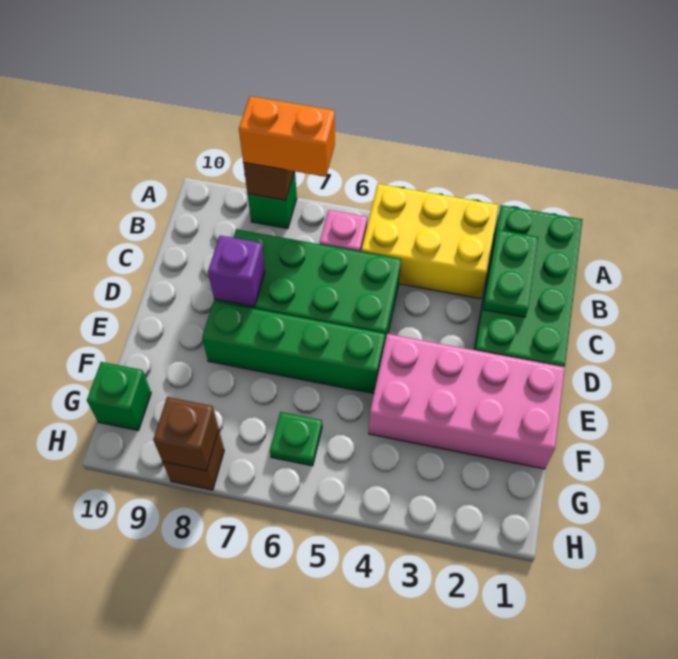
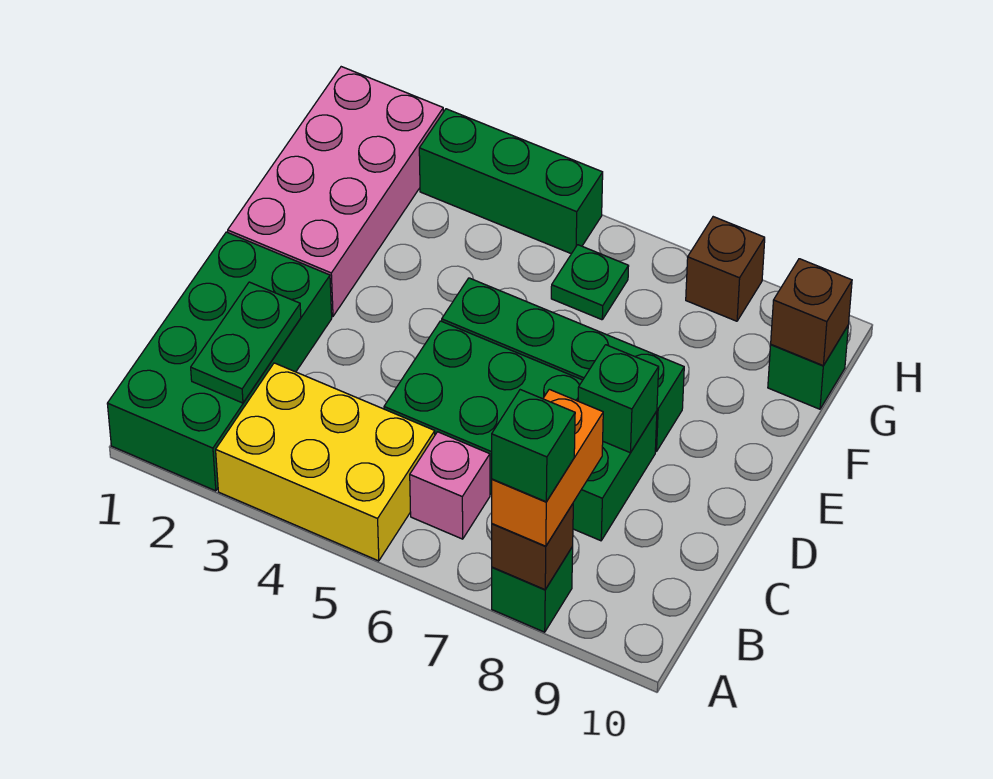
orange brick A7:A8 level 3 -> orange brick A8:B8 level 3
none -> green brick A8 level 4
purple brick D8 level 2 -> green brick D8 level 2
pink brick E1:F4 level 1 -> pink brick E1:H2 level 1
none -> green brick H3:H5 level 1
brown brick H8 level 2 -> brown brick G10 level 2

